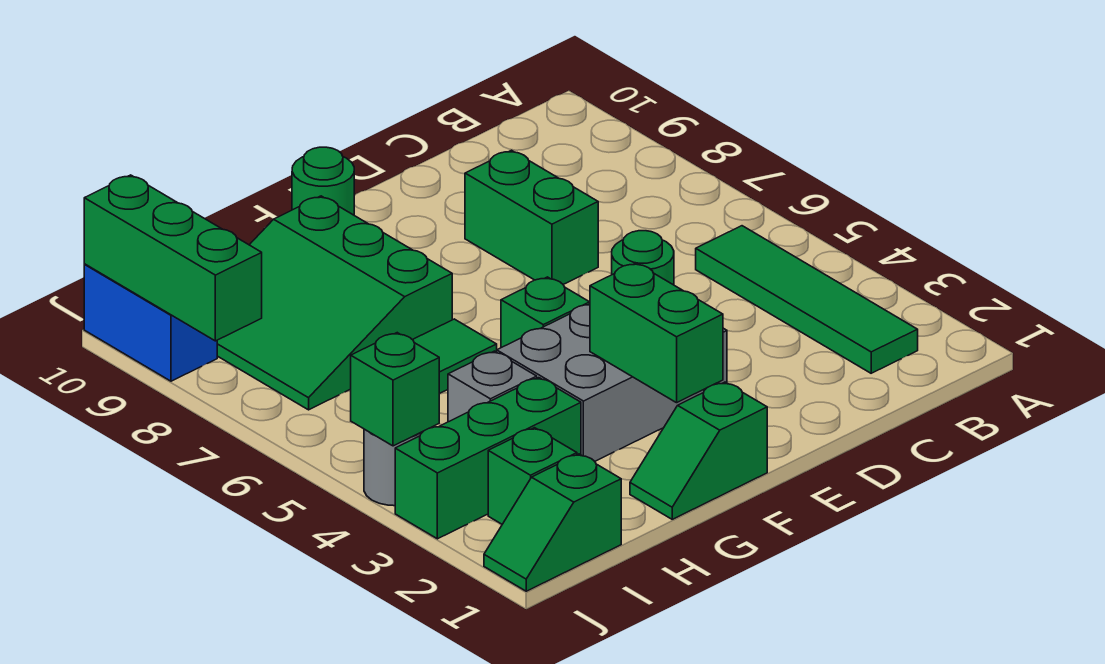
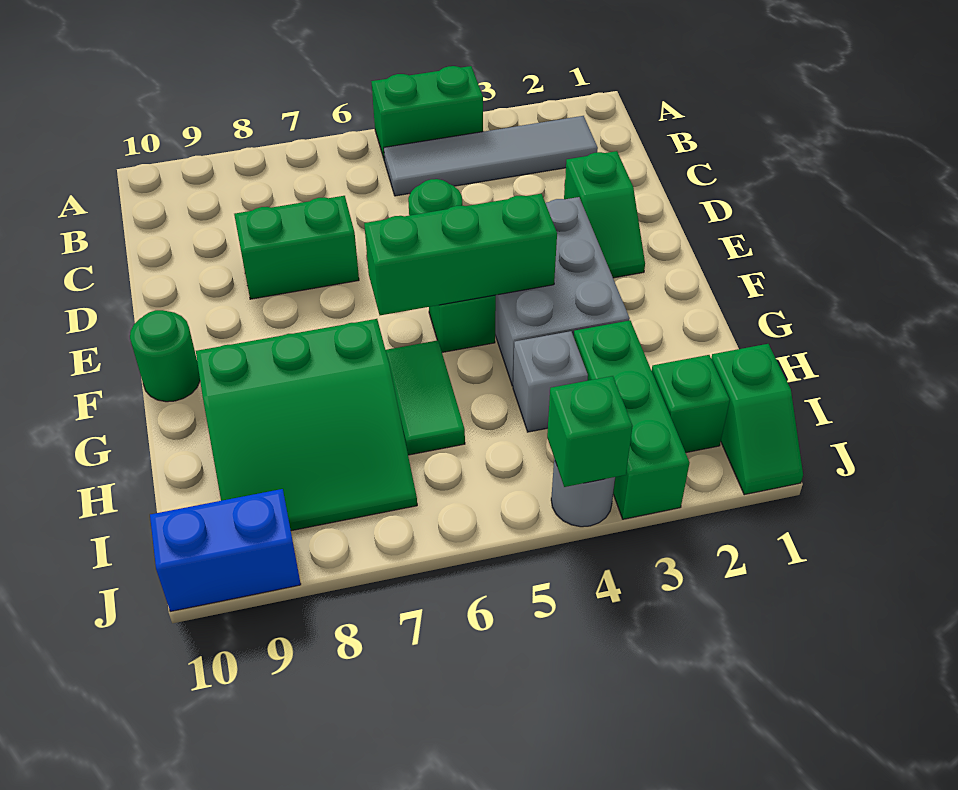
green tile B2:B5 level 1 -> grey tile B2:B5 level 1
green slope F1:G1 level 1 top F -> green slope D2:E2 level 1 top D
green brick F2:F3 level 2 -> green brick A4:A5 level 1
green brick J8:J10 level 2 -> green brick F4:F6 level 2

